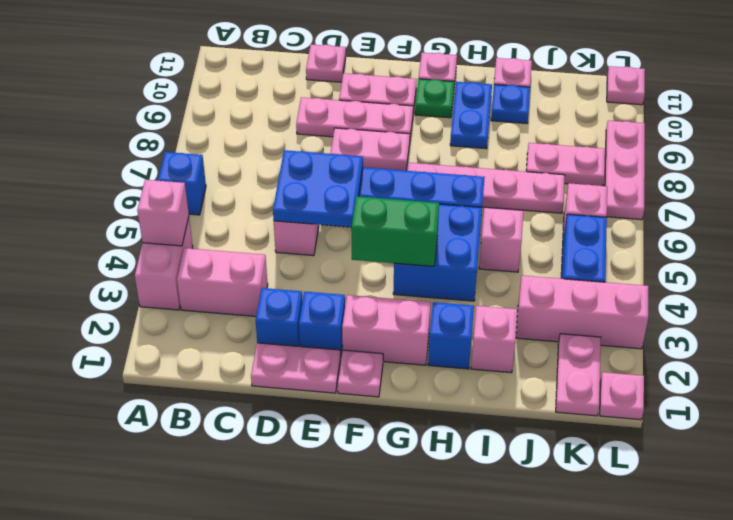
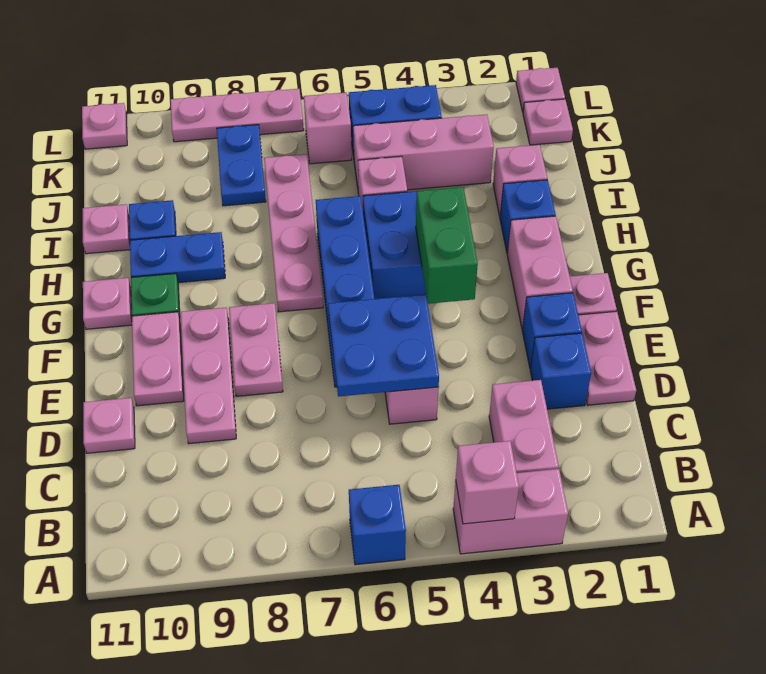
pink brick J3:L3 level 1 -> pink brick J3:J5 level 1
pink plate J8:K8 level 1 -> blue plate J8:K8 level 1
pink plate K1:K2 level 1 -> pink plate K1 level 1

